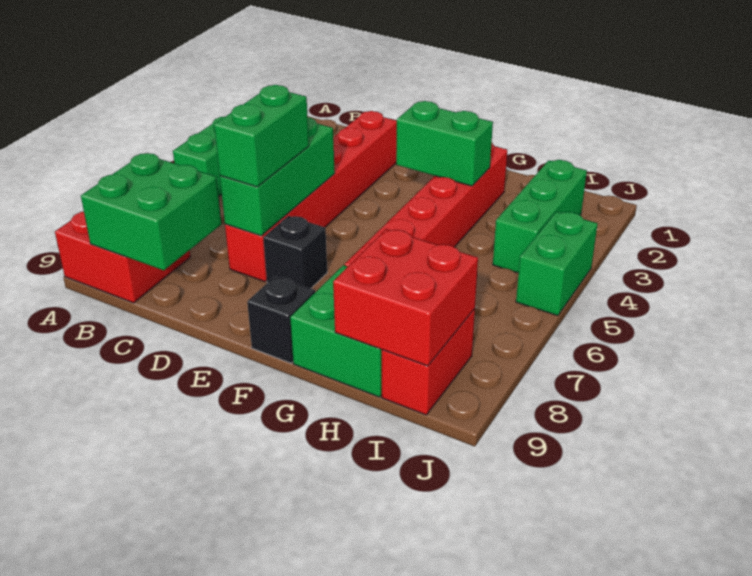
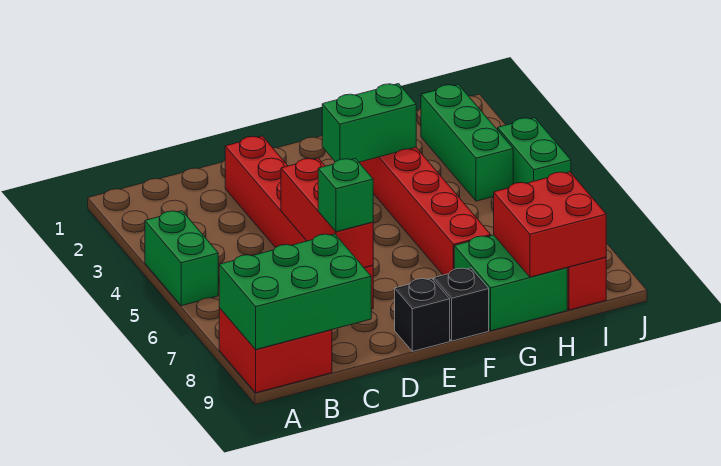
green brick B8:C9 level 2 -> green brick A8:C9 level 2
green brick D5:D7 level 2 -> red brick D5:D7 level 2
green brick D6:D7 level 3 -> green brick D7 level 3
black brick E7 level 1 -> black brick E9 level 1

